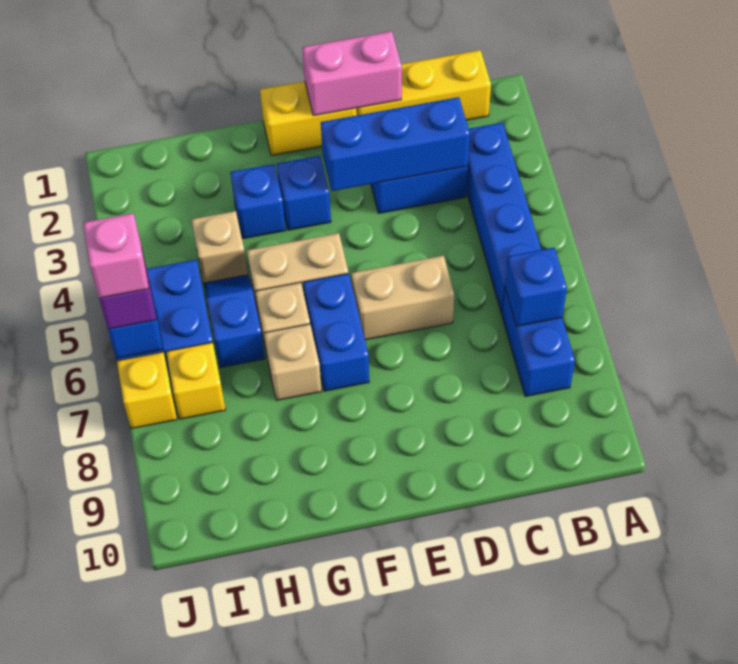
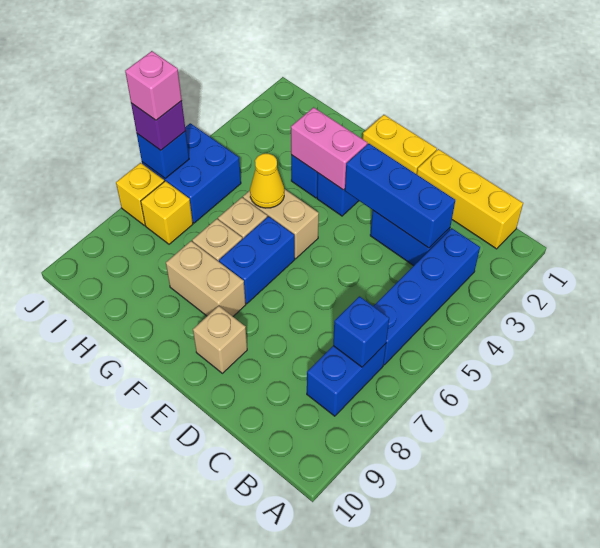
pink brick D1:E1 level 2 -> pink brick F3:G3 level 2
tan brick D6:E6 level 1 -> tan brick F8:G8 level 1
none -> yellow cone G5 level 2
tan brick H4 level 1 -> tan brick E9 level 1
blue slope H5:H6 level 1 top 6 -> none

